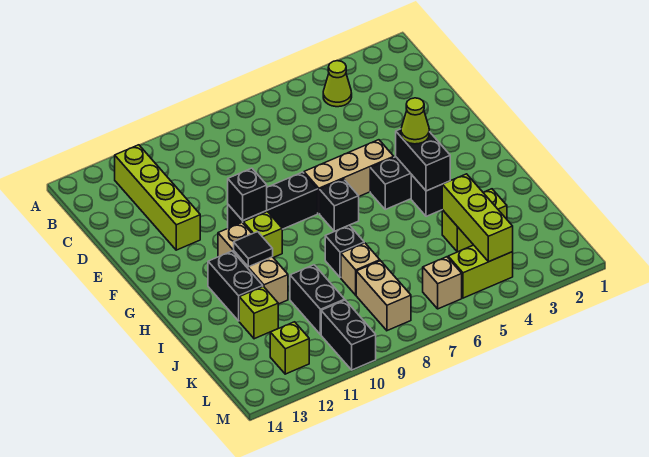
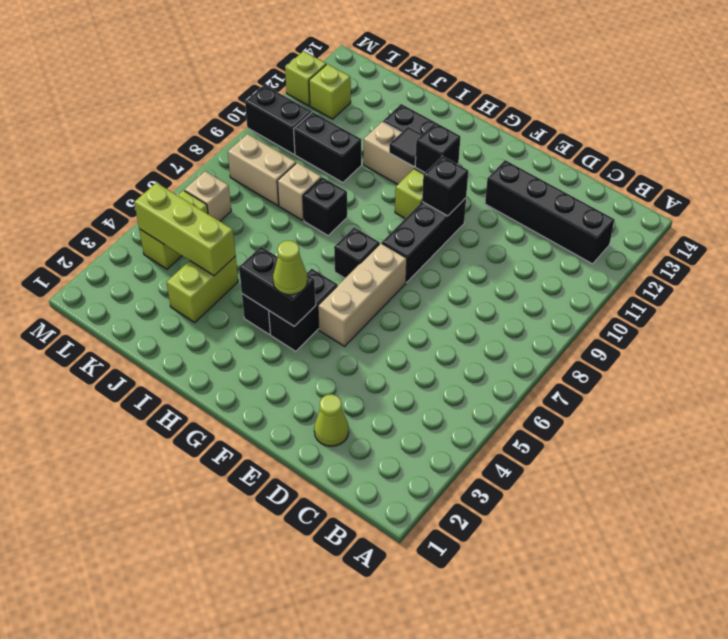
lime cone B4 level 1 -> lime cone D2 level 1
lime brick B12:E12 level 1 -> black brick B12:E12 level 1
none -> black brick G11 level 2
lime brick J12 level 1 -> lime brick M12 level 1

